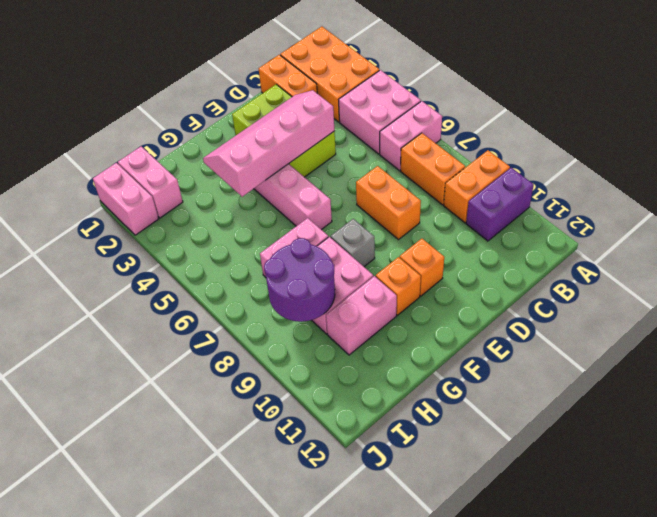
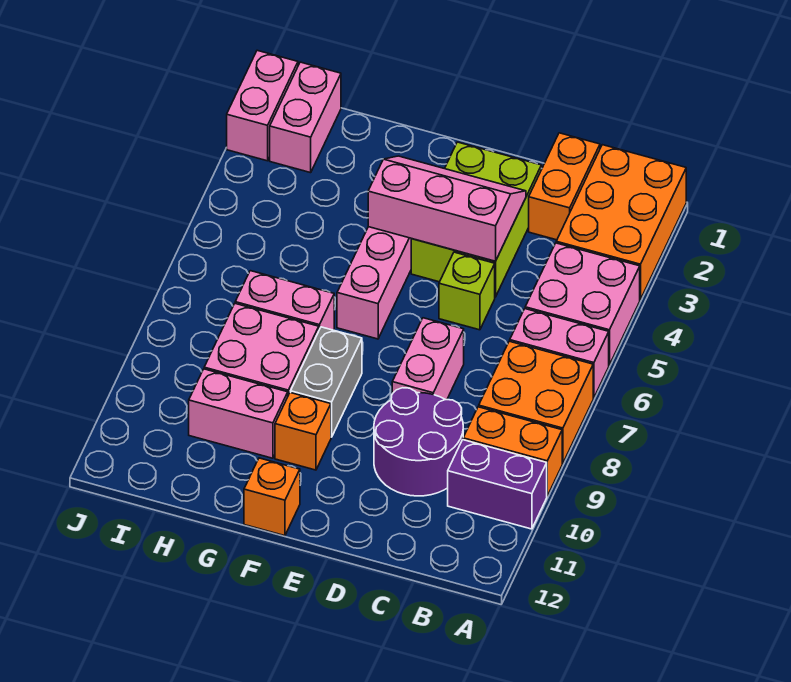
orange brick B7:B8 level 1 -> orange brick A7:B8 level 1
pink slope D3:G4 level 2 top 4 -> pink slope D3:F4 level 2 top 4
none -> lime brick D5 level 1
orange brick D7:D8 level 1 -> pink brick D7:D8 level 1
orange brick E10 level 1 -> orange brick F12 level 1
grey brick F8 level 1 -> grey brick F8:F9 level 1
purple round brick H8:I9 level 2 -> purple round brick C9:D10 level 1

